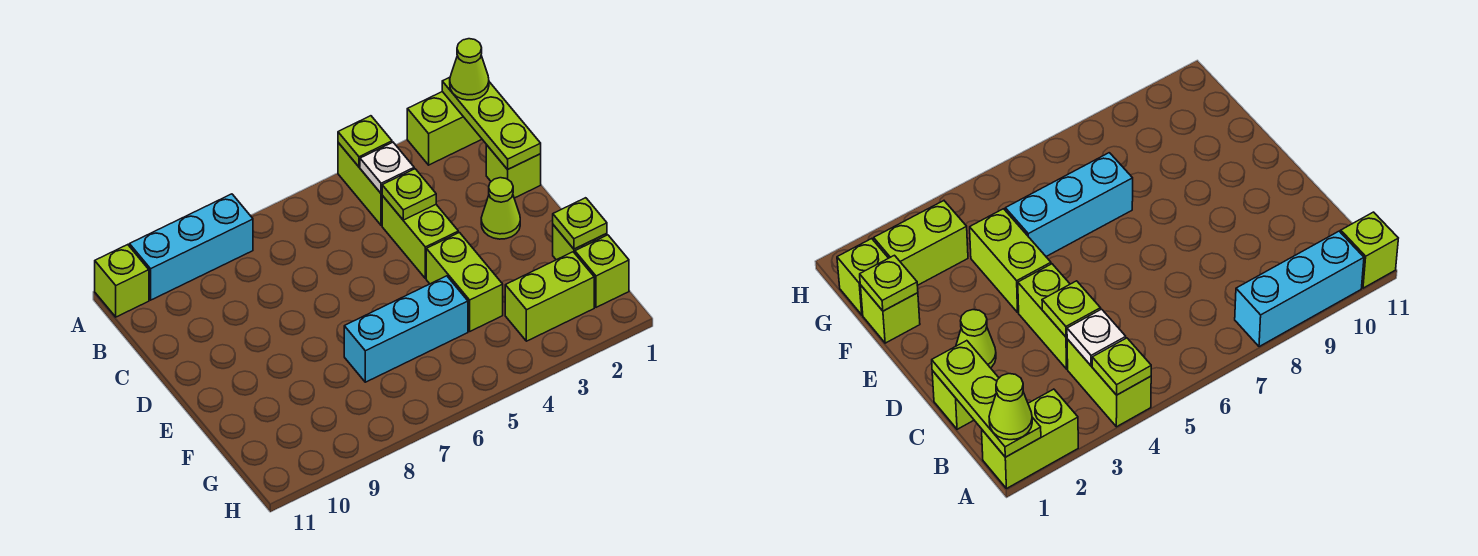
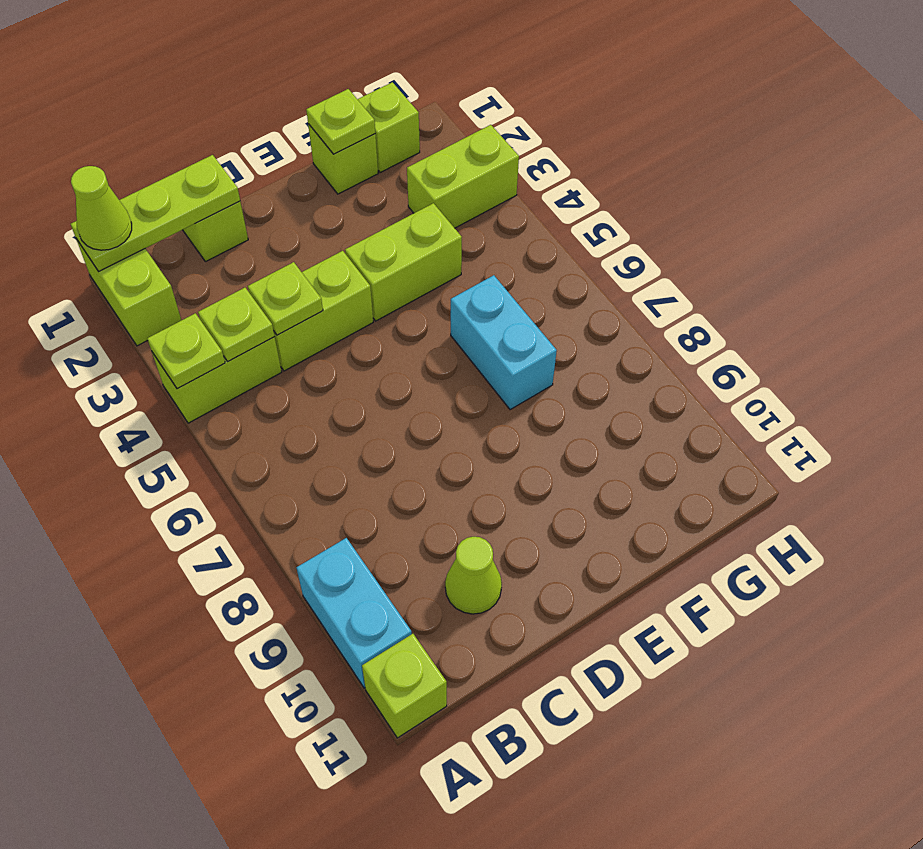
cyan brick A8:A10 level 1 -> cyan brick A9:A10 level 1
white plate B4 level 2 -> lime plate B4 level 2
lime cone D2 level 1 -> lime cone C10 level 1
cyan brick F5:F7 level 1 -> cyan brick F6:F7 level 1
lime brick G2:G3 level 1 -> lime brick G3:H3 level 1

